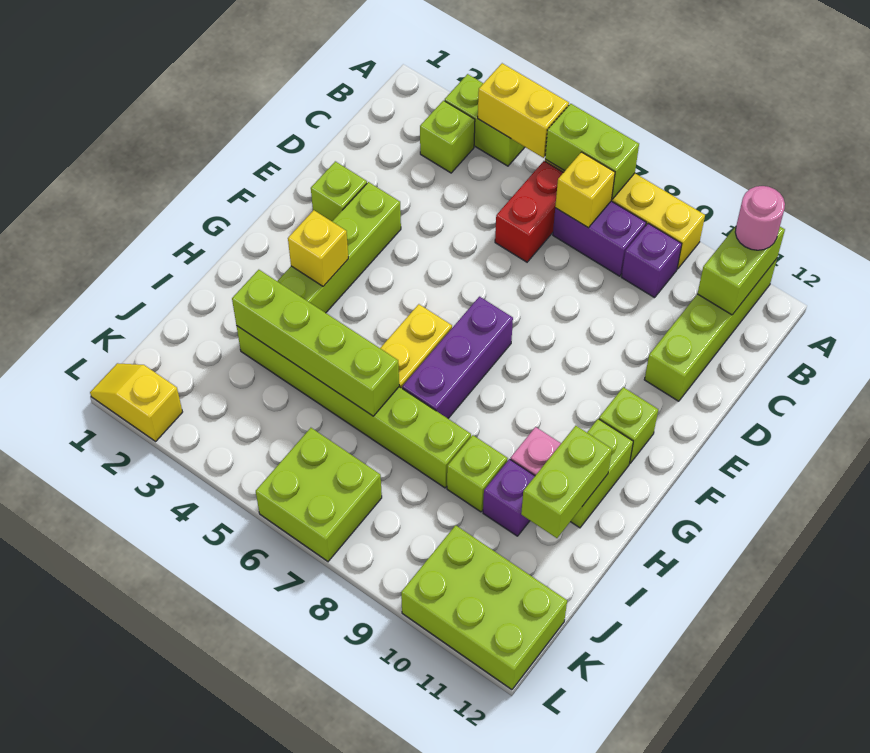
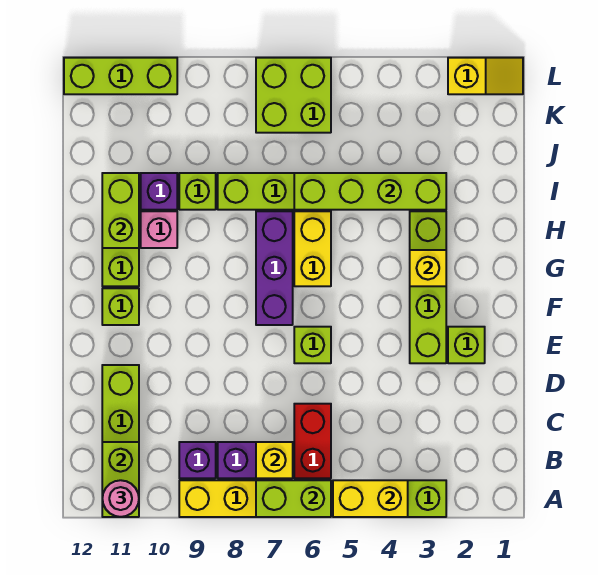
lime brick B3 level 1 -> lime brick E6 level 1
lime brick K10:L12 level 1 -> lime brick L10:L12 level 1

